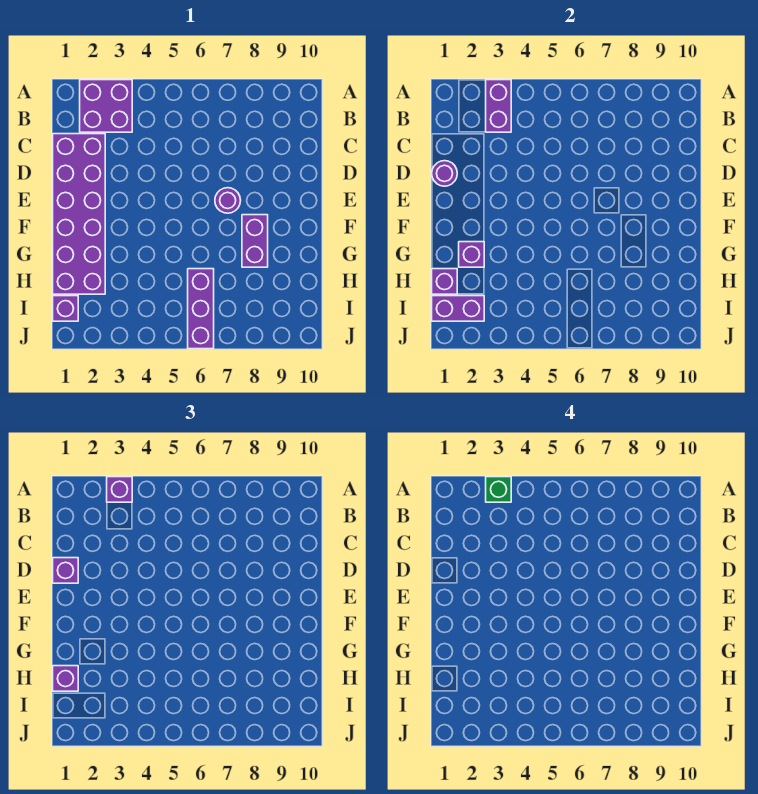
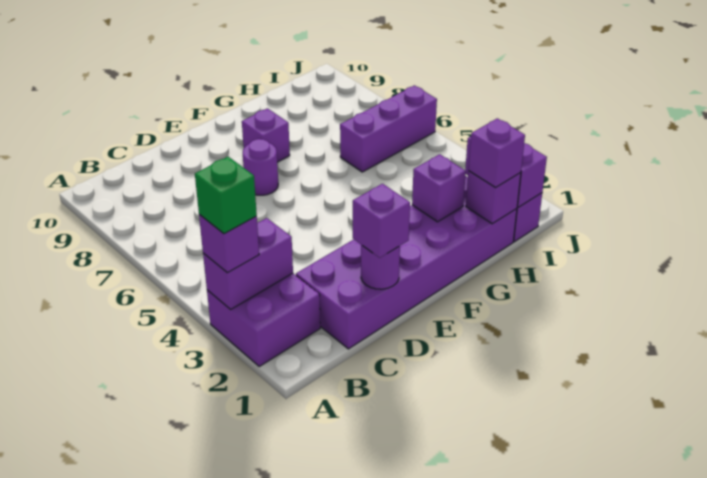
purple brick F8:G8 level 1 -> purple brick F8 level 1

